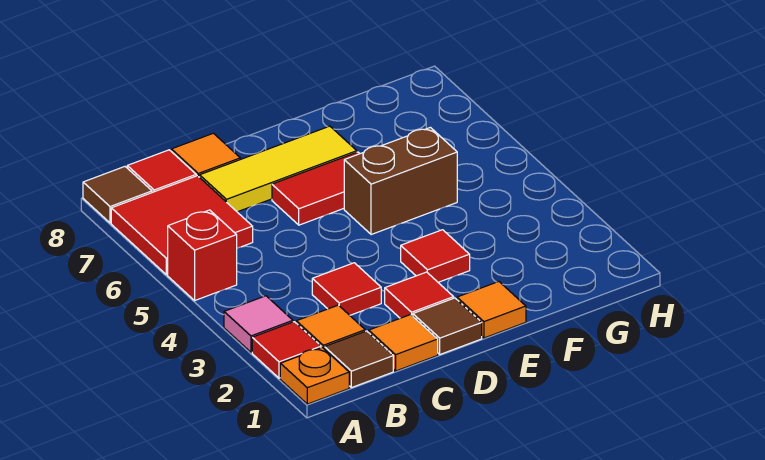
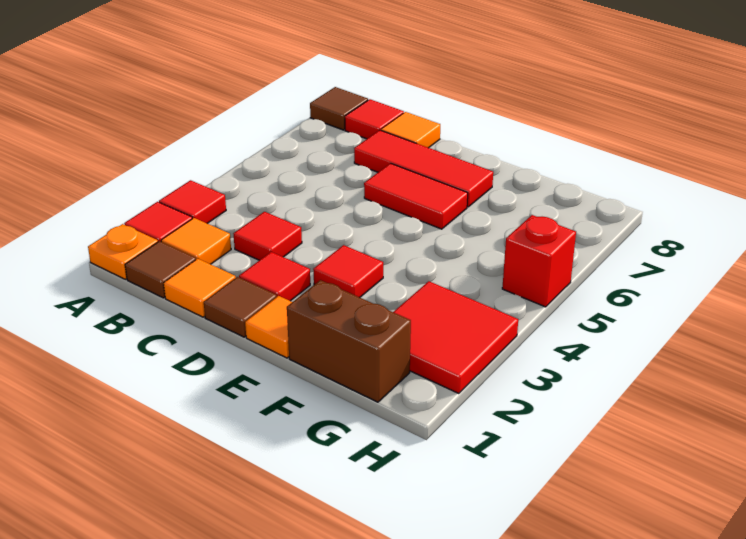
pink tile A3 level 1 -> red tile A3 level 1
red brick A5 level 1 -> red brick H5 level 1
red tile A6:B7 level 1 -> red tile G2:H3 level 1
yellow tile C7:E7 level 1 -> red tile C7:E7 level 1
brown brick E5:F5 level 1 -> brown brick F1:G1 level 1

